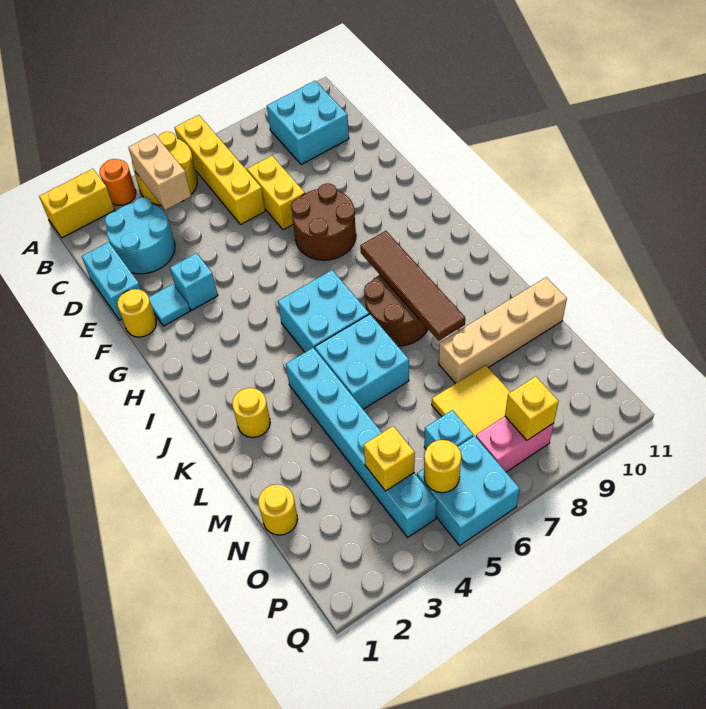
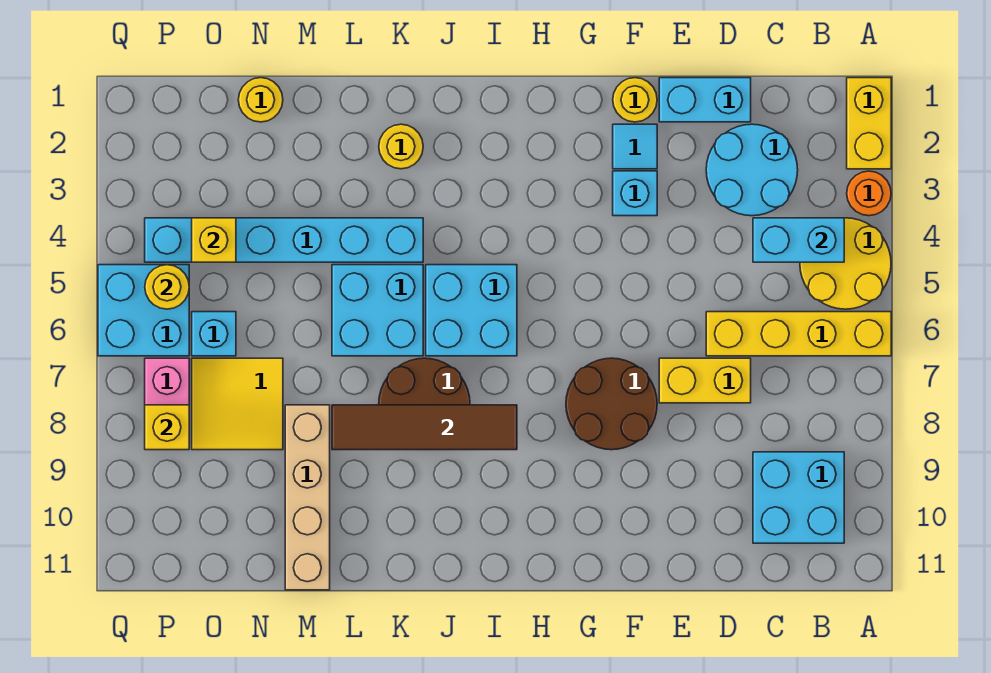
tan brick B4:C4 level 2 -> cyan brick B4:C4 level 2

